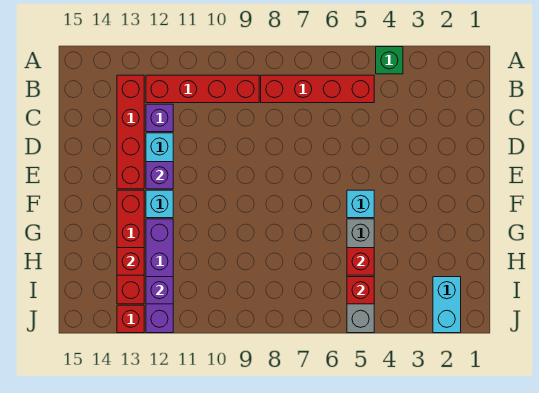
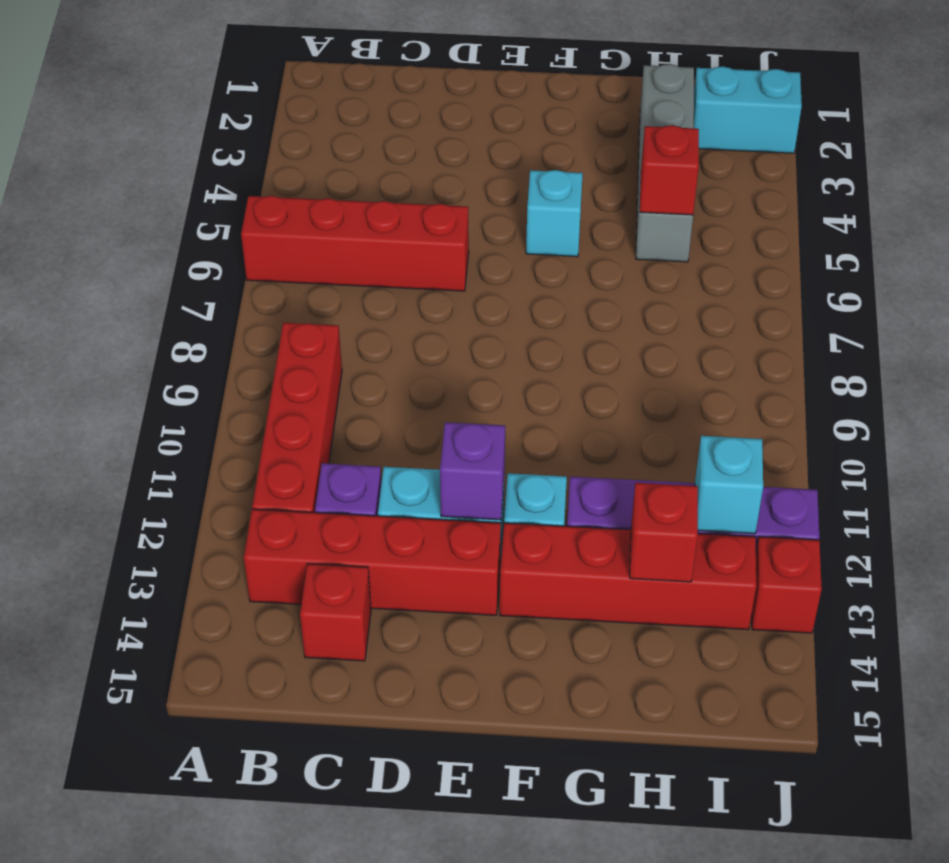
green brick A4 level 1 -> none
red brick B5:B8 level 1 -> red brick A6:D6 level 1
grey brick G5:J5 level 1 -> grey brick H2:H5 level 1
red brick I5 level 2 -> red brick C14 level 1
purple brick I12 level 2 -> cyan brick I12 level 2

